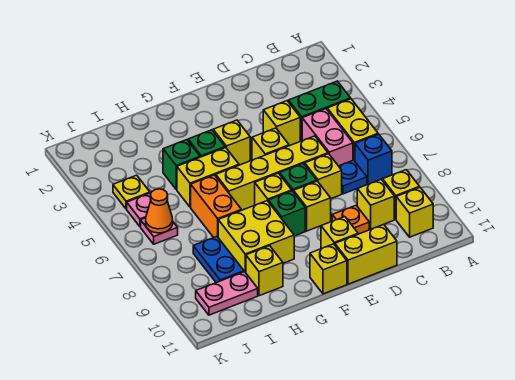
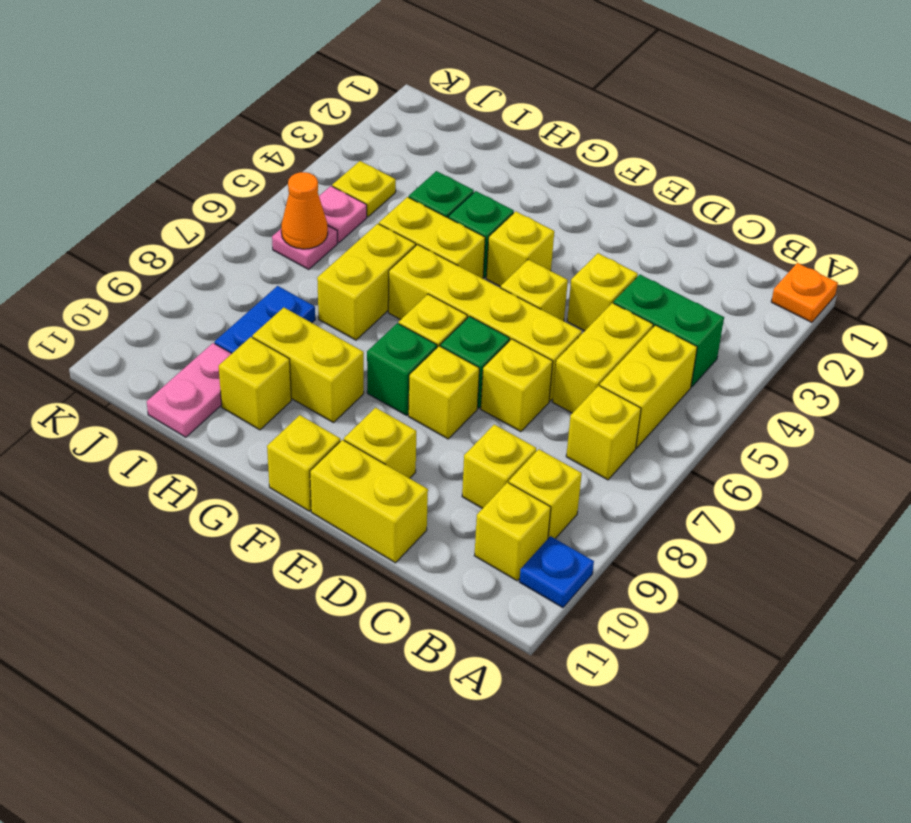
blue brick B7 level 1 -> yellow brick B7 level 1
pink brick C5:C6 level 1 -> yellow brick C5:C6 level 1
blue plate C7 level 1 -> blue plate A10 level 1
orange plate D9 level 1 -> orange plate A1 level 1
yellow brick G8:H9 level 1 -> yellow brick G9:H9 level 1
orange brick H6:H7 level 1 -> yellow brick H6:H7 level 1
pink plate I10:J10 level 1 -> pink plate I10:I11 level 1

